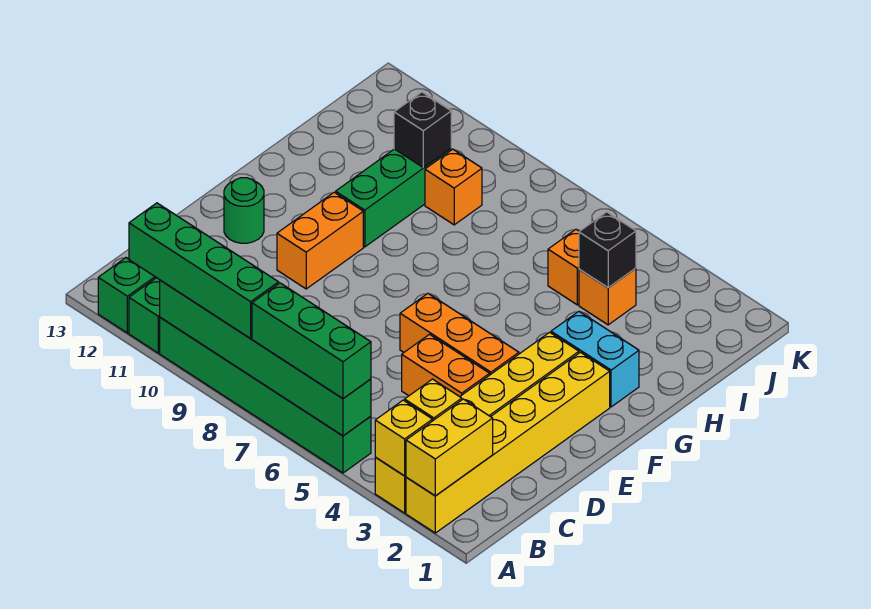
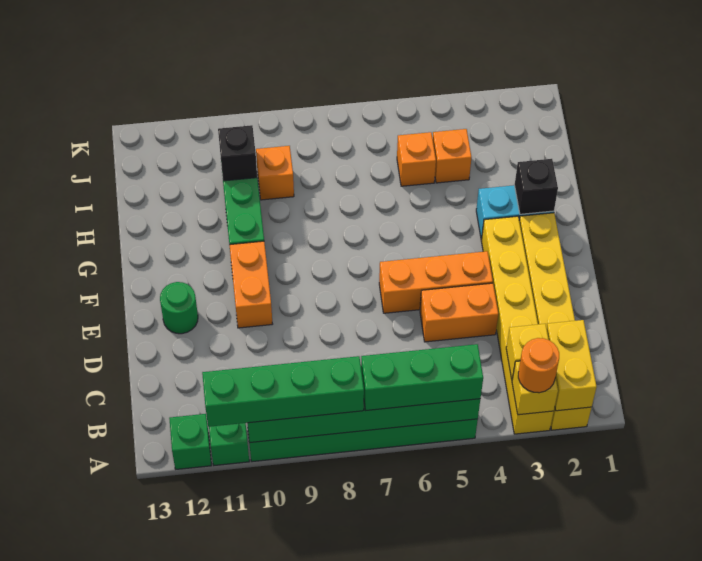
none -> orange round brick A3 level 3
black brick I4 level 2 -> black brick G2 level 2

